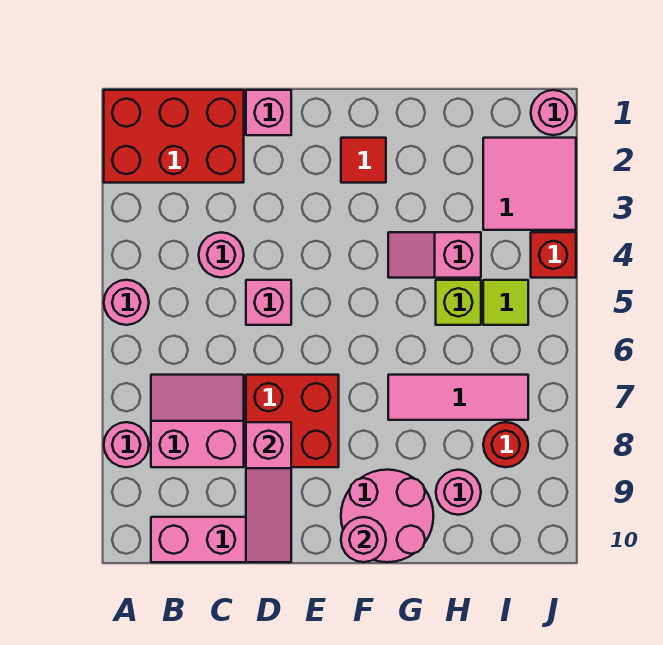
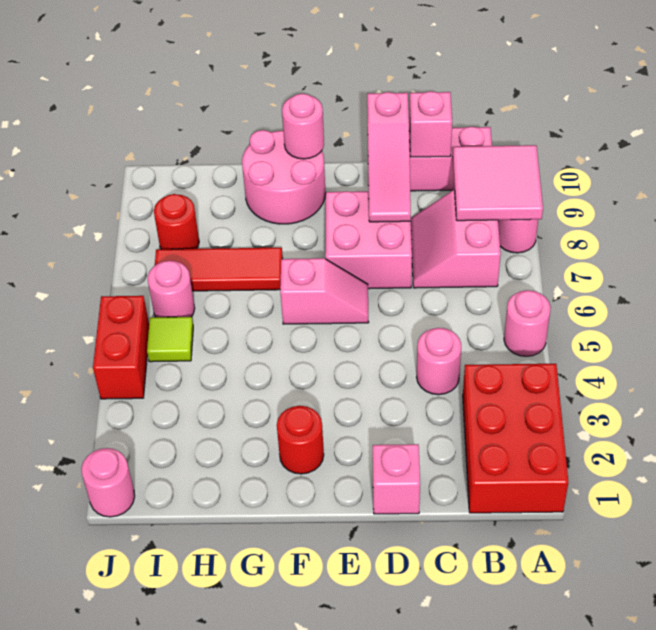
red brick A1:C2 level 1 -> red brick A1:B3 level 1
pink slope B7:C8 level 1 top 8 -> pink slope B7:C8 level 1 top B
pink brick D5 level 1 -> pink brick C10 level 2
red brick D7:E8 level 1 -> pink brick D7:E8 level 1
pink slope D8:D10 level 2 top 8 -> pink slope D8:D10 level 2 top 10
red tile F2 level 1 -> red round brick F2 level 1
pink slope G4:H4 level 1 top H -> pink slope E6:F6 level 1 top F
pink tile G7:I7 level 1 -> red tile G7:I7 level 1
lime brick H5 level 1 -> none
pink round brick H9 level 1 -> pink round brick I6 level 1
pink tile I2:J3 level 1 -> pink tile A8:B9 level 2
red brick J4 level 1 -> red brick J4:J5 level 1

